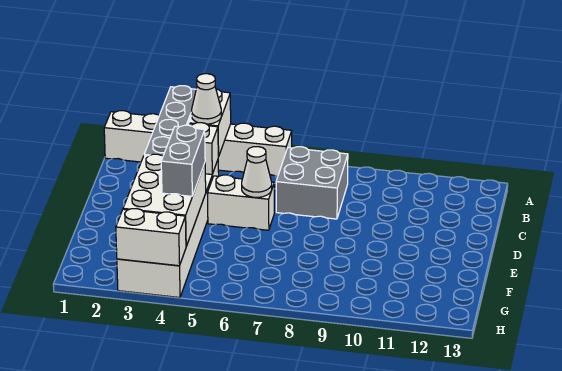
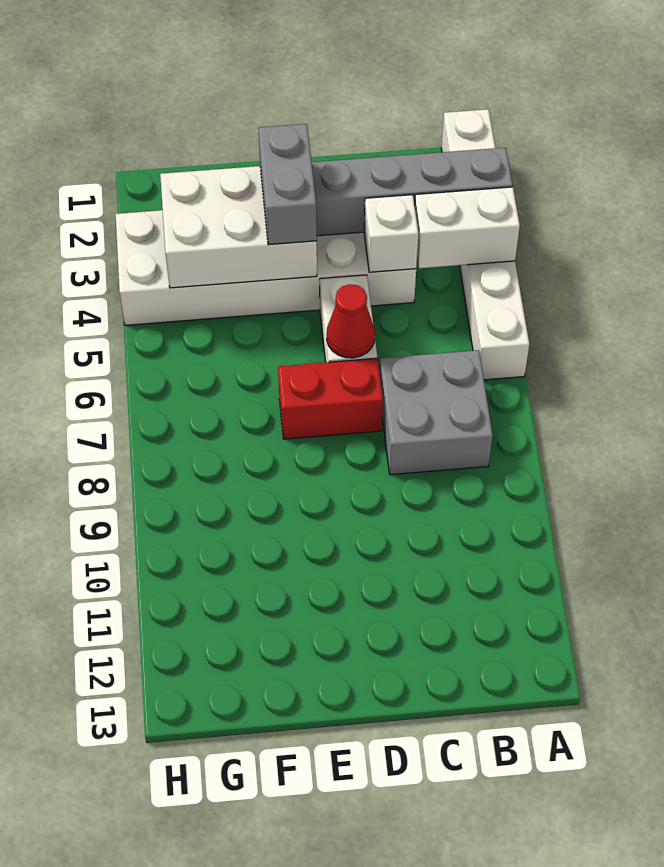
white cone B4 level 3 -> none
white cone D6 level 2 -> red cone D6 level 2
none -> red brick D7:E7 level 1
grey brick E4:F4 level 3 -> grey brick E3:E4 level 3
white brick H3:H4 level 2 -> none

